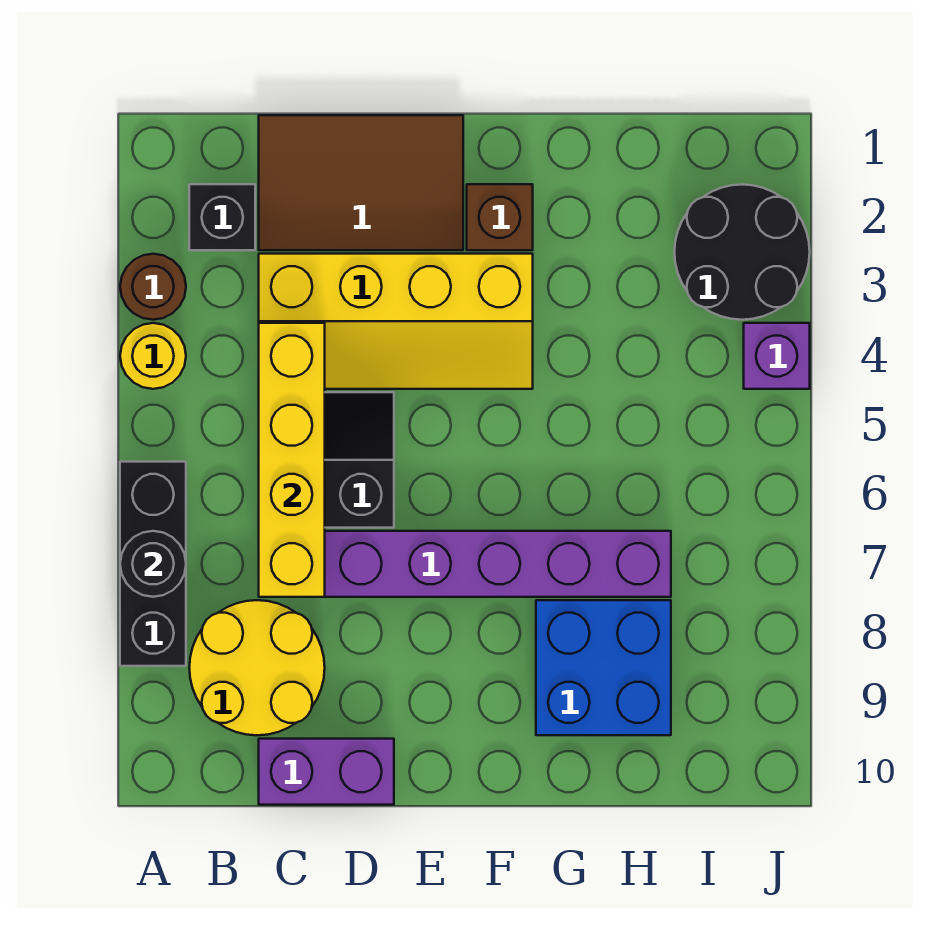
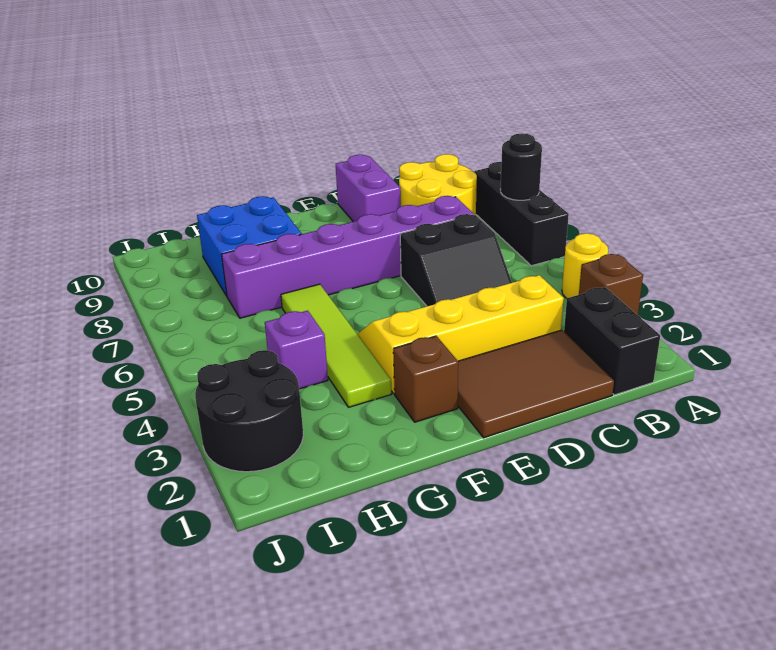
brown round brick A3 level 1 -> brown brick A3 level 1
black brick B2 level 1 -> black brick B1:B2 level 1
yellow brick C4:C7 level 2 -> none
purple brick C10:D10 level 1 -> purple brick D9:D10 level 1
none -> lime tile G3:G6 level 1
purple brick J4 level 1 -> purple brick H4 level 1

